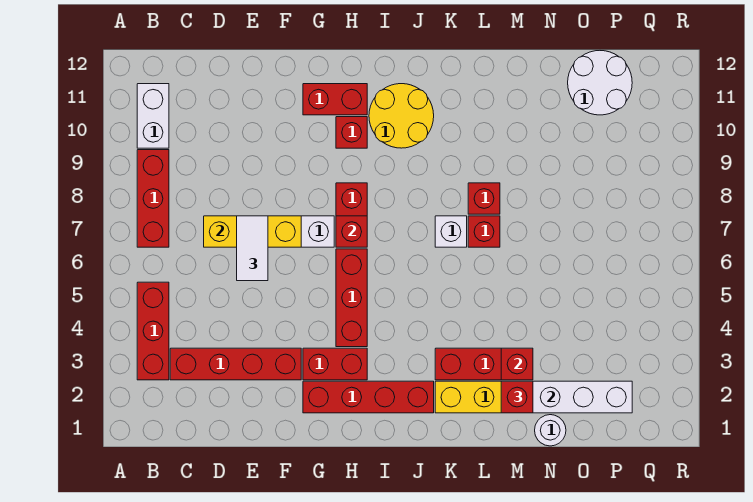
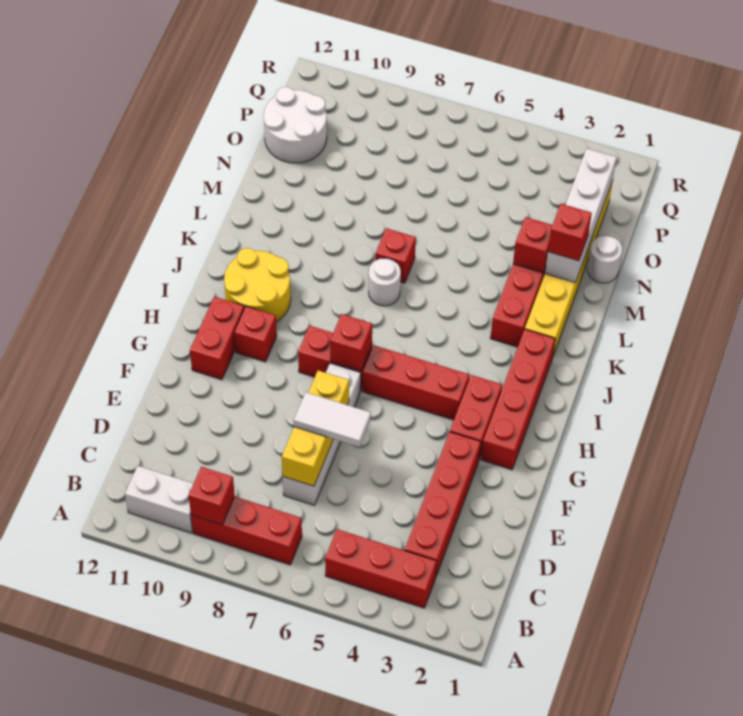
white brick K7 level 1 -> white round brick K7 level 1
red brick L8 level 1 -> red brick B9 level 2

